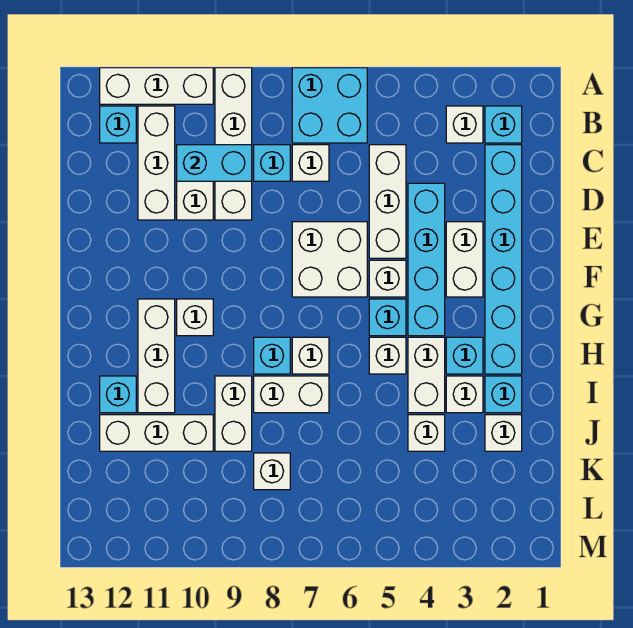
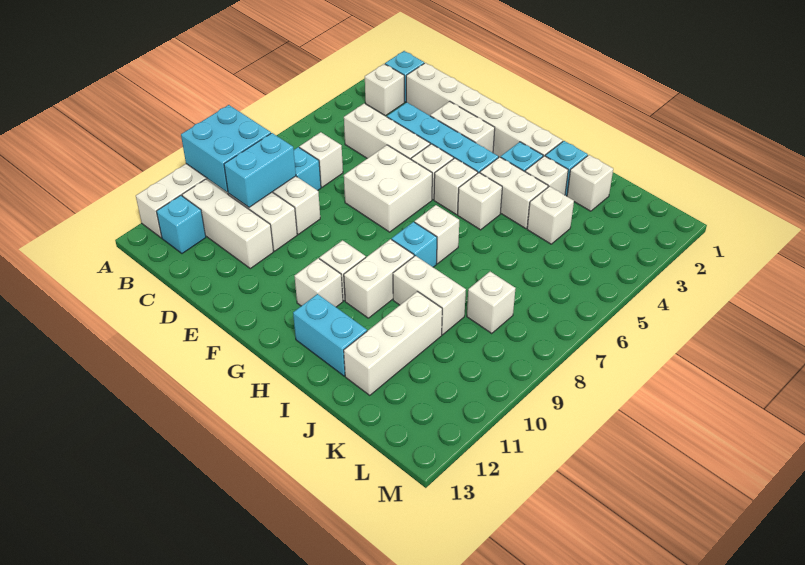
cyan brick A6:B7 level 1 -> cyan brick A9:B10 level 2
cyan brick C2:H2 level 1 -> white brick C2:H2 level 1
cyan brick G5 level 1 -> white brick G5 level 1
white brick G11:I11 level 1 -> white brick G11 level 1
white brick I7:I8 level 1 -> white brick H9:H10 level 1
cyan brick I12 level 1 -> cyan brick H12:I12 level 1

